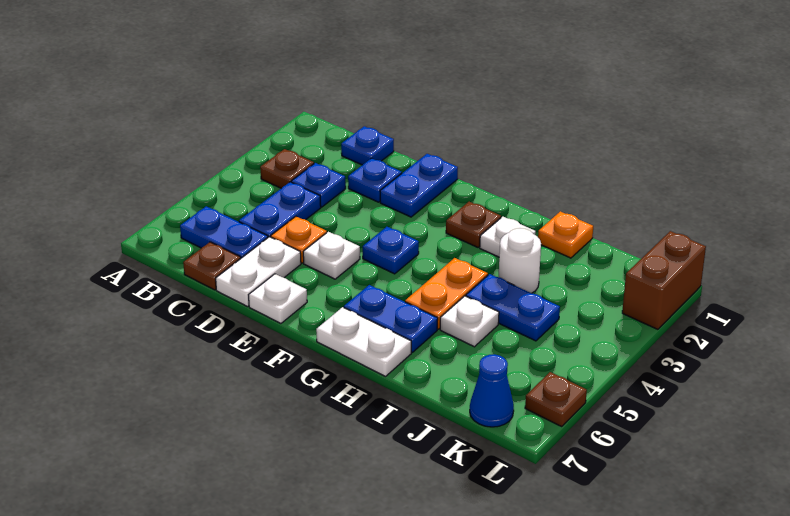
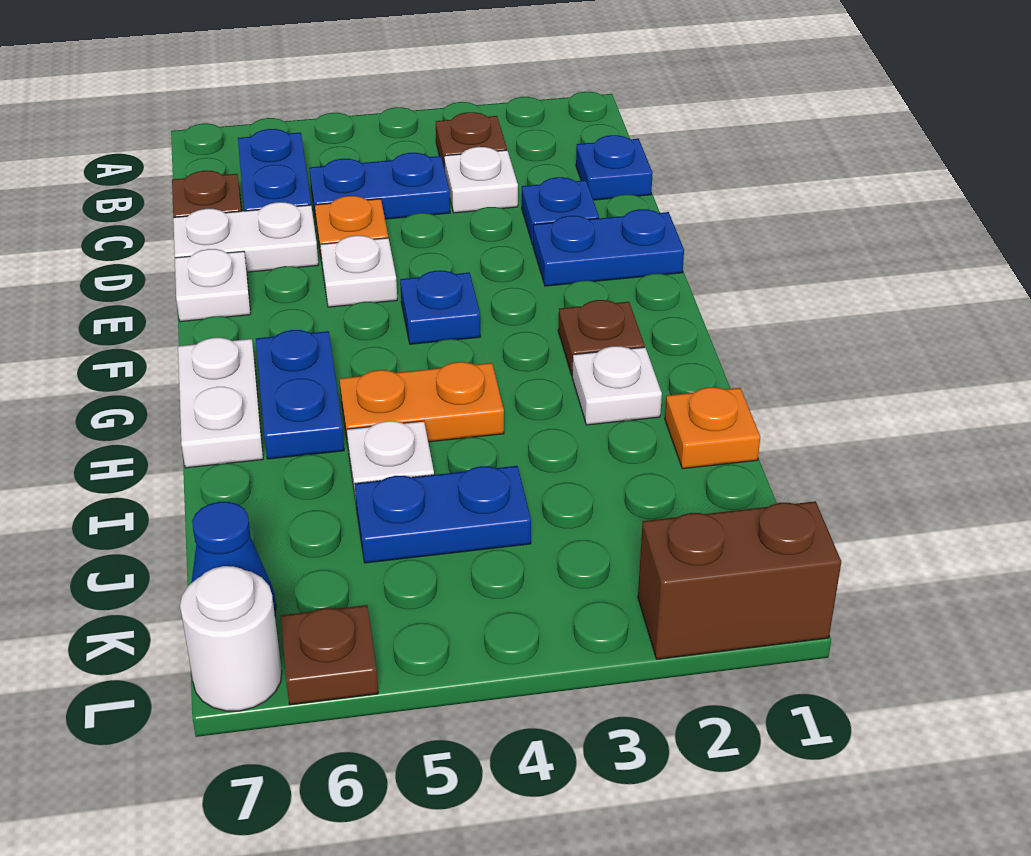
blue plate C3 level 1 -> white plate C3 level 1
white round brick I3 level 1 -> white round brick L7 level 1
blue plate I4:J4 level 1 -> blue plate J4:J5 level 1

